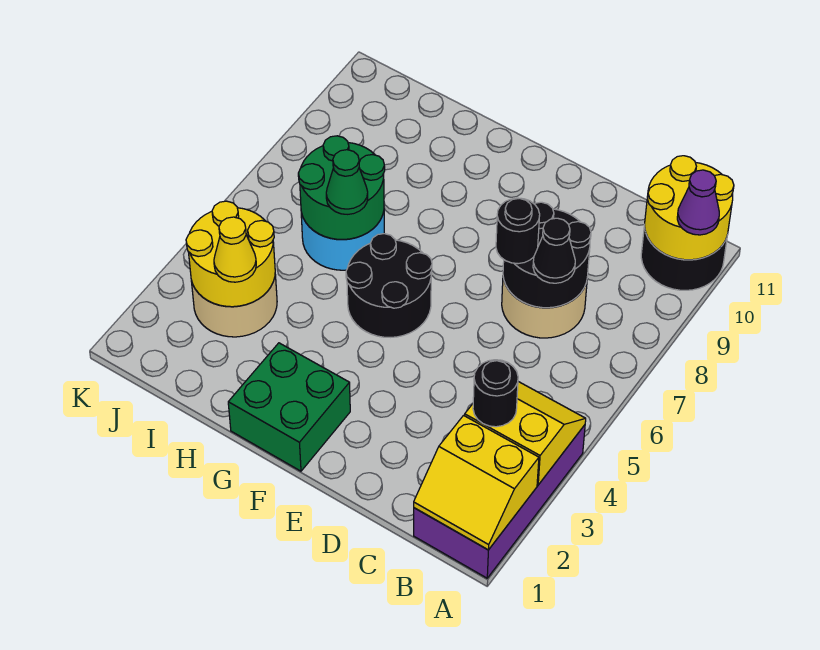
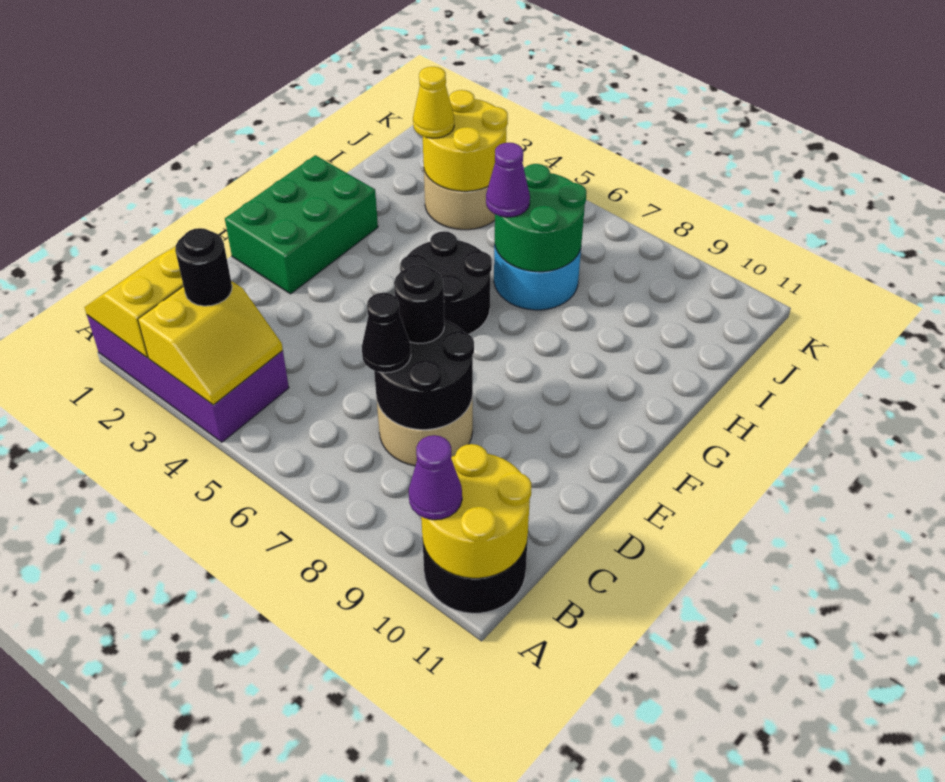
green brick F1:G2 level 1 -> green brick E1:G2 level 1
green cone H6 level 3 -> purple cone H6 level 3

